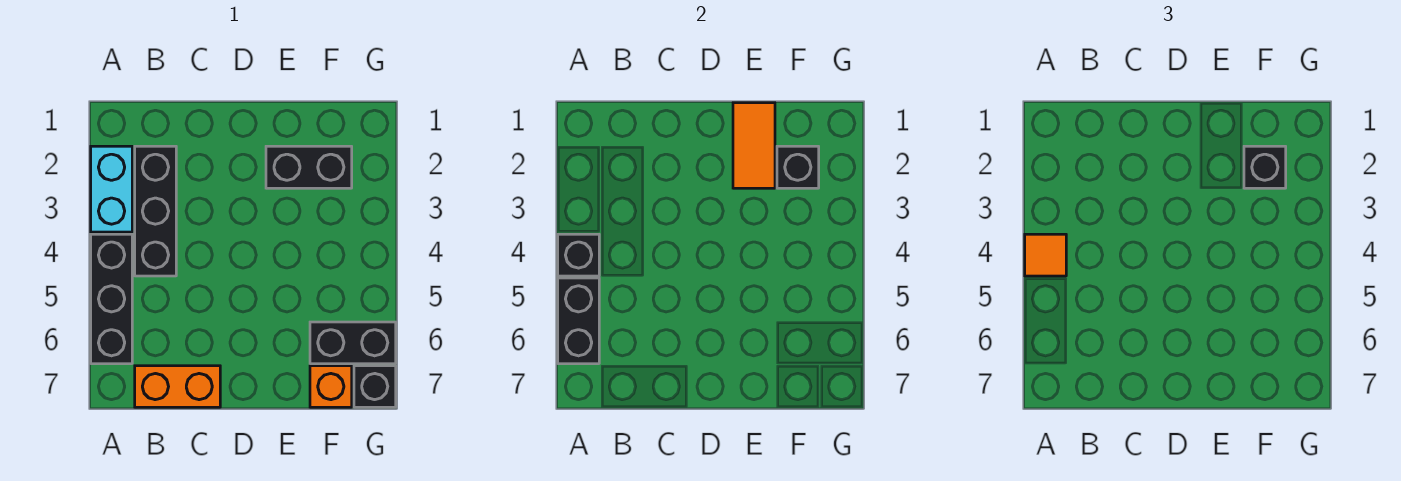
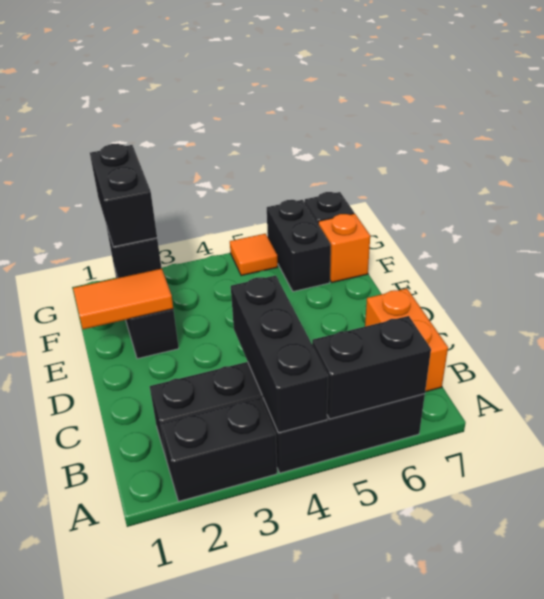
cyan brick A2:A3 level 1 -> black brick A2:A3 level 1
black brick A4 level 2 -> black brick A4:C4 level 2
orange tile A4 level 3 -> orange tile G5 level 1
black brick F2 level 3 -> black brick F2:G2 level 3

